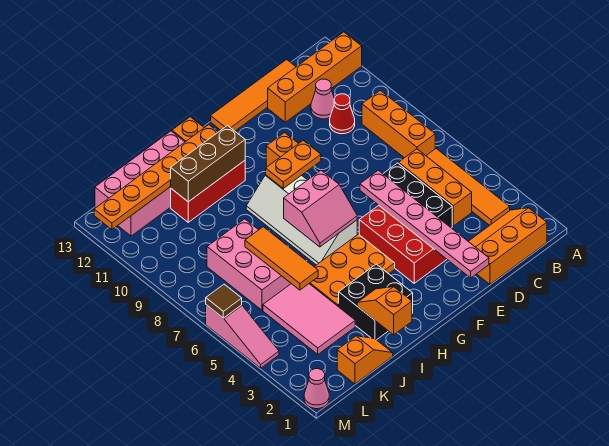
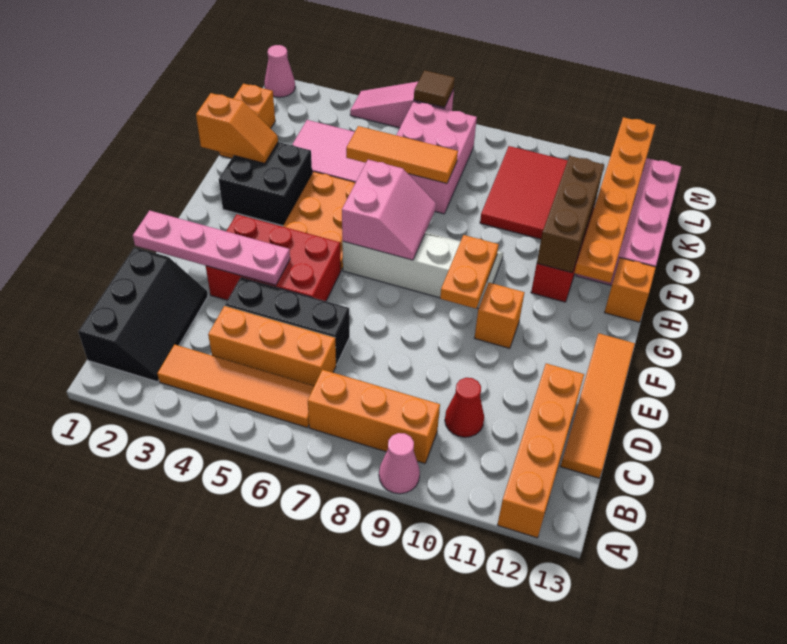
orange slope B1:D2 level 1 top 1 -> black slope B1:D2 level 1 top 1
pink cone C11 level 1 -> pink cone A9 level 1
pink plate E1:E6 level 2 -> pink plate E1:E4 level 2
pink slope G6:H7 level 2 top 7 -> pink slope G6:H7 level 2 top 6
pink brick J6:K8 level 1 -> pink brick J6:L7 level 1
none -> red tile J9:L10 level 1

